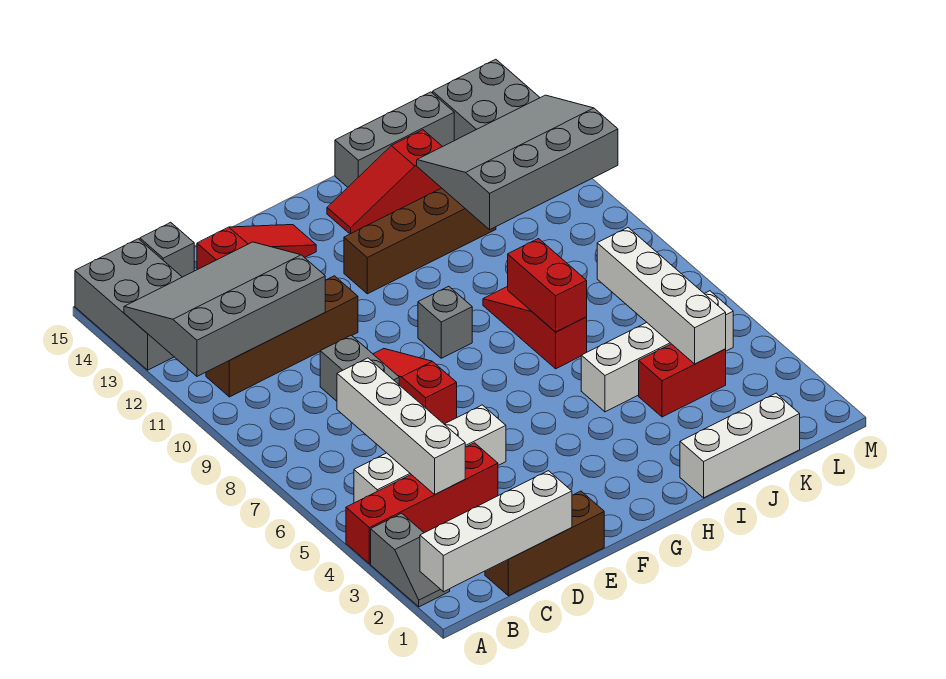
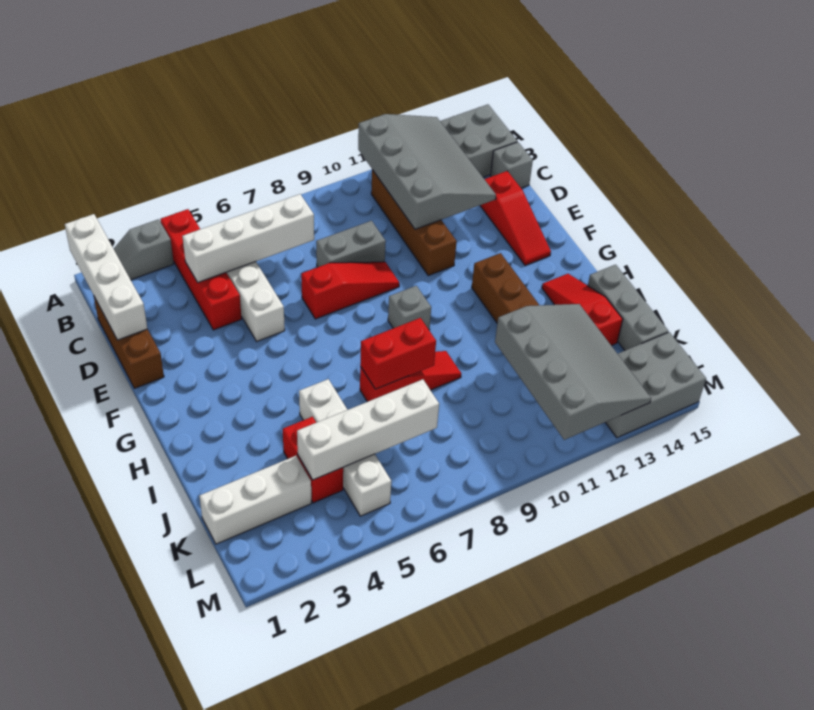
white brick I1:K1 level 1 -> white brick K1:K3 level 1

